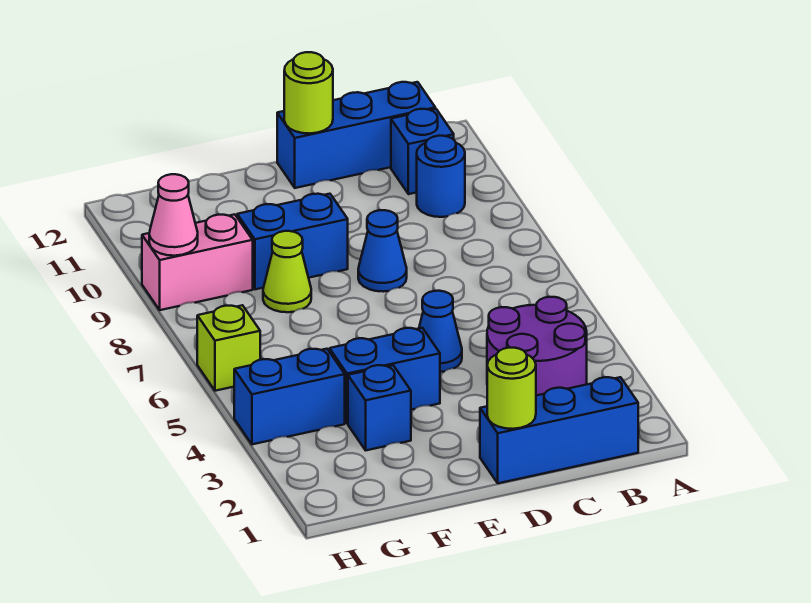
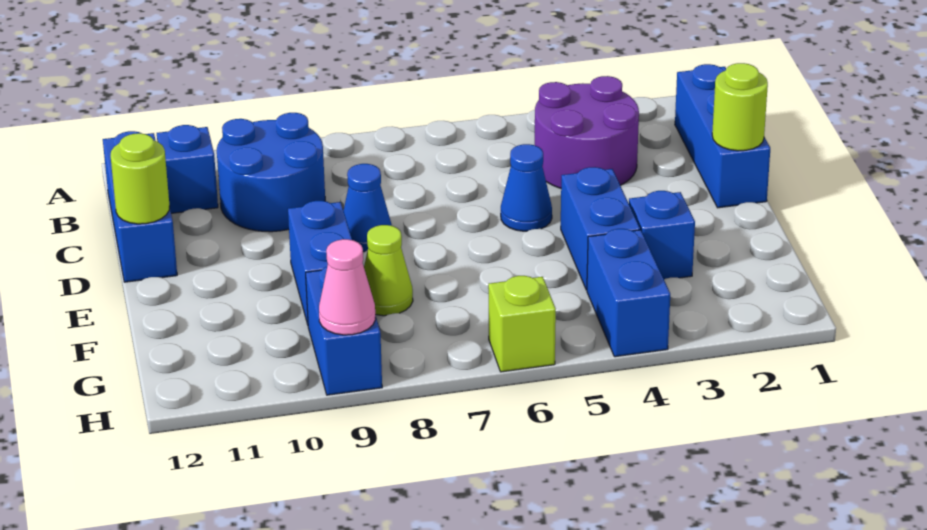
blue round brick B10 level 1 -> blue round brick B9:C10 level 1
pink brick G9:H9 level 1 -> blue brick G9:H9 level 1

